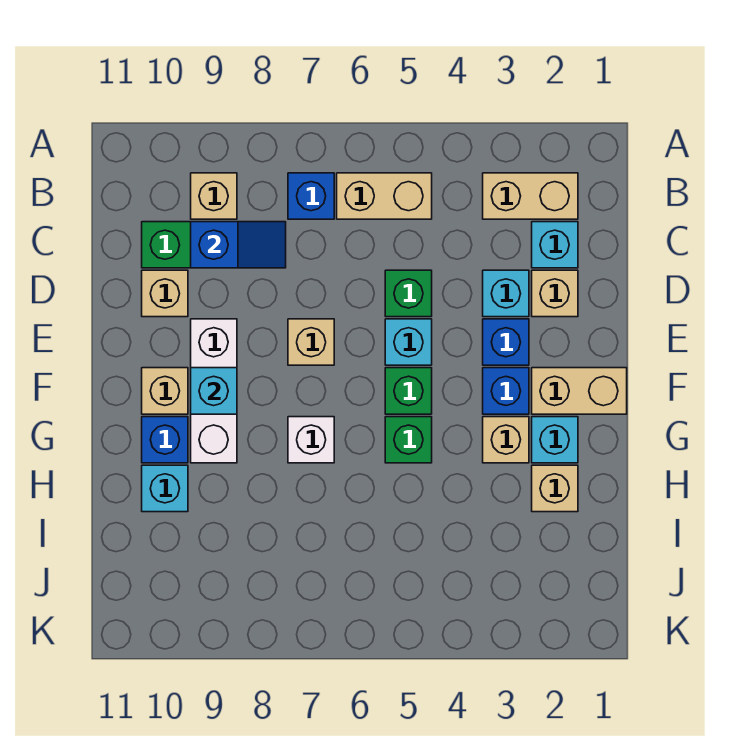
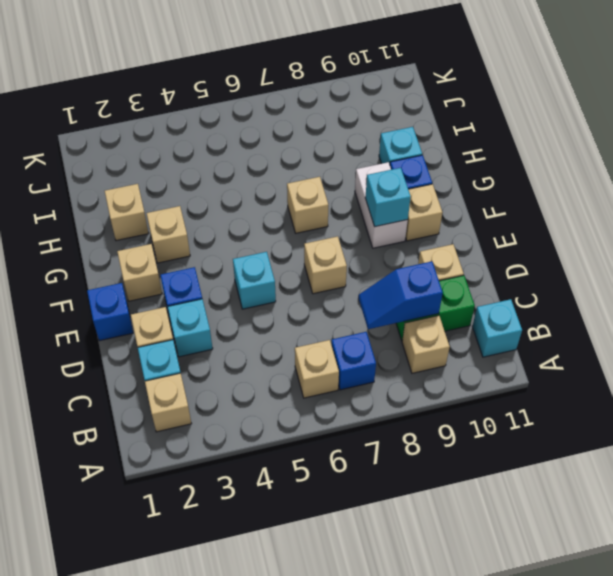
tan brick B2:B3 level 1 -> tan brick B2 level 1
tan brick B5:B6 level 1 -> tan brick B6 level 1
green brick D5 level 1 -> none
white brick E9:G9 level 1 -> white brick F9:G9 level 1
tan brick F1:F2 level 1 -> tan brick F2 level 1
blue brick F3 level 1 -> blue brick E1 level 1
green brick F5 level 1 -> none
cyan brick G2 level 1 -> cyan brick B11 level 1
green brick G5 level 1 -> none
white brick G7 level 1 -> tan brick G7 level 1

